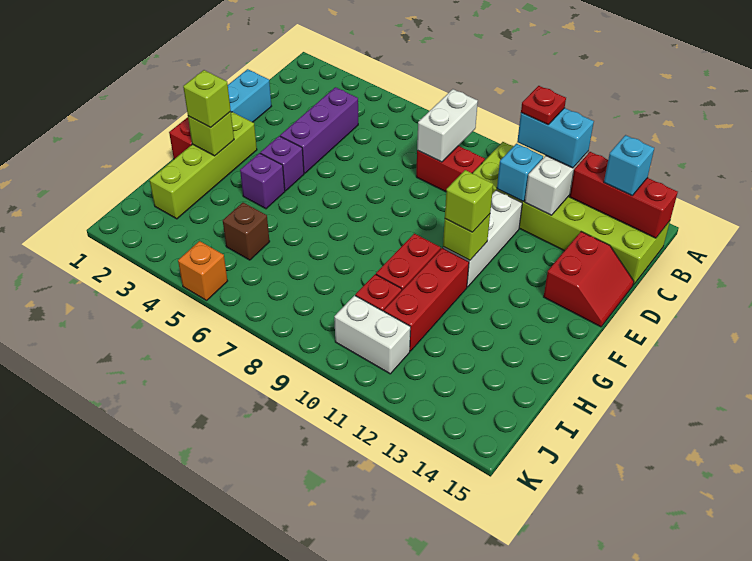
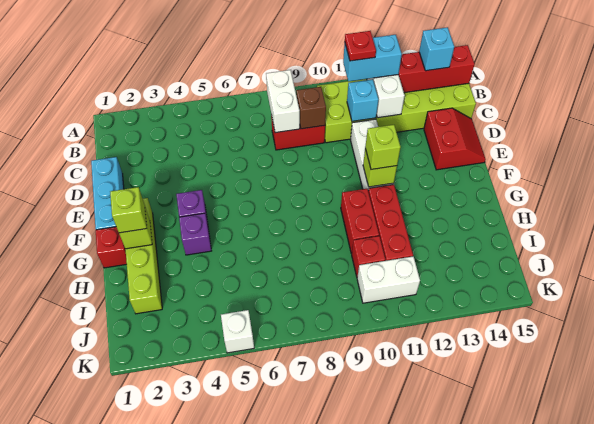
purple brick C4:E4 level 1 -> none
brown brick I5 level 1 -> brown brick C9 level 2
orange brick K5 level 1 -> white brick K5 level 1

